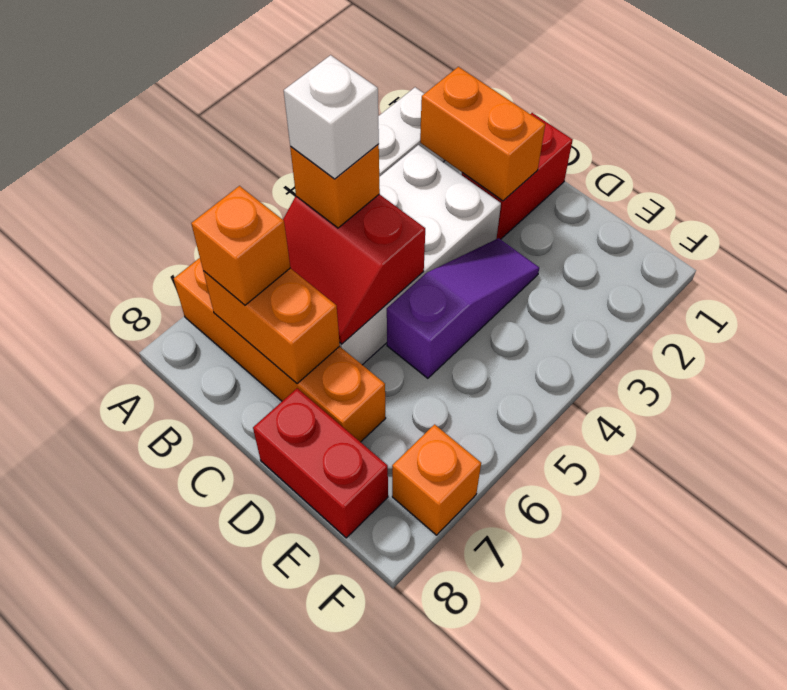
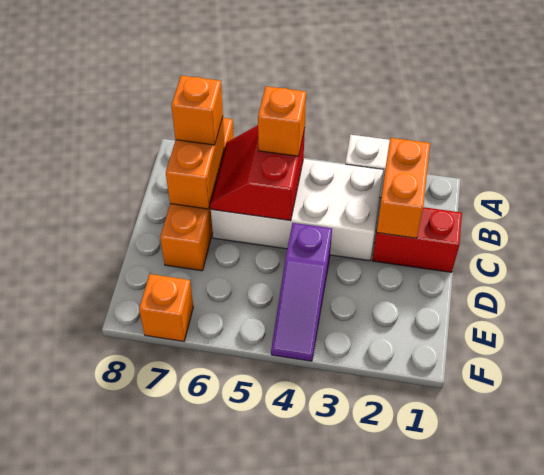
white brick B5 level 4 -> none
purple slope D3:D5 level 1 top 5 -> purple slope D4:F4 level 1 top D
red brick D8:E8 level 1 -> none

